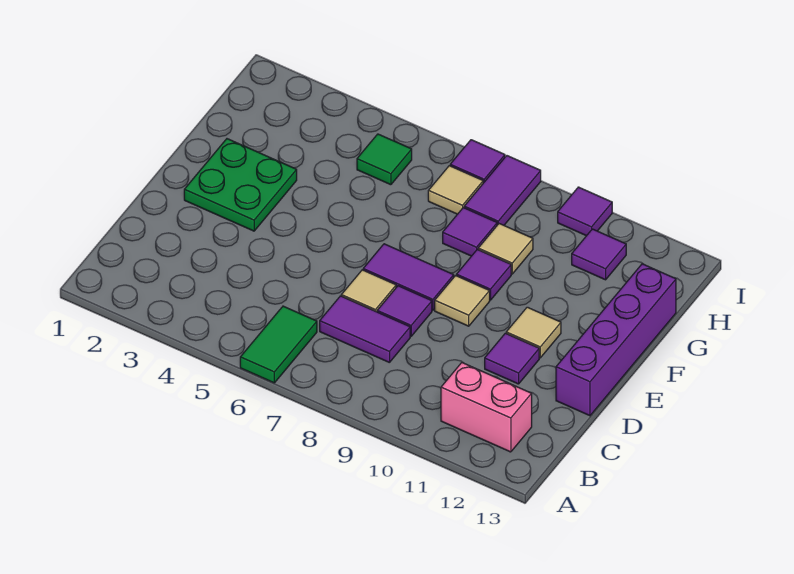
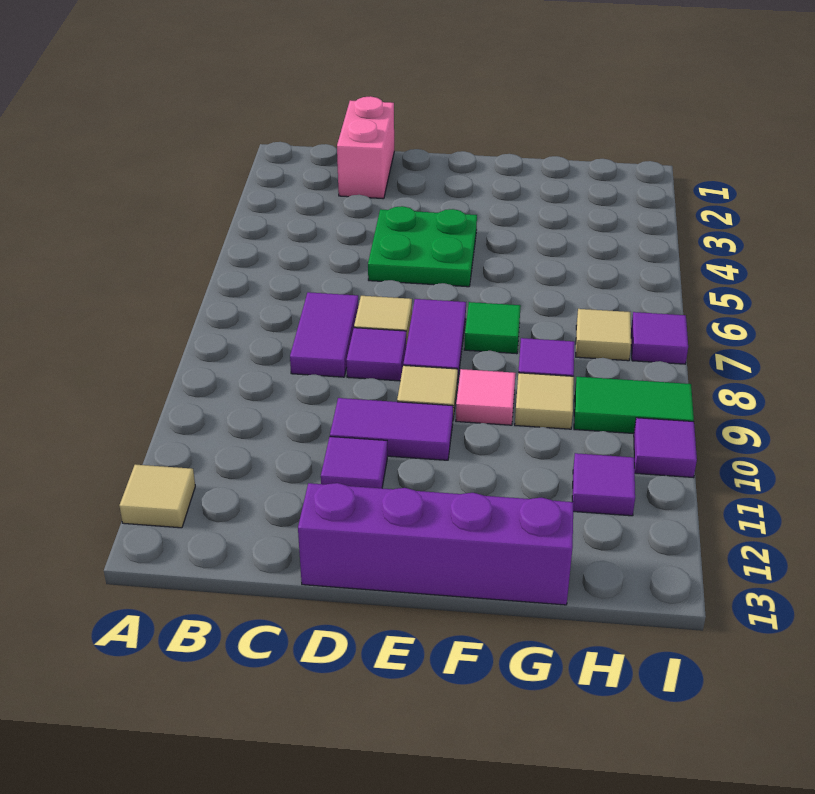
green tile A6:B6 level 1 -> green tile H9:I9 level 1
pink brick B11:B12 level 1 -> pink brick C1:C2 level 1
green plate E2:F3 level 1 -> green plate D4:E5 level 1
tan tile E11 level 1 -> tan tile A12 level 1
purple tile F9 level 1 -> pink tile F9 level 1
green tile H5 level 1 -> green tile F7 level 1
purple tile H8:I8 level 1 -> purple tile D10:E10 level 1

